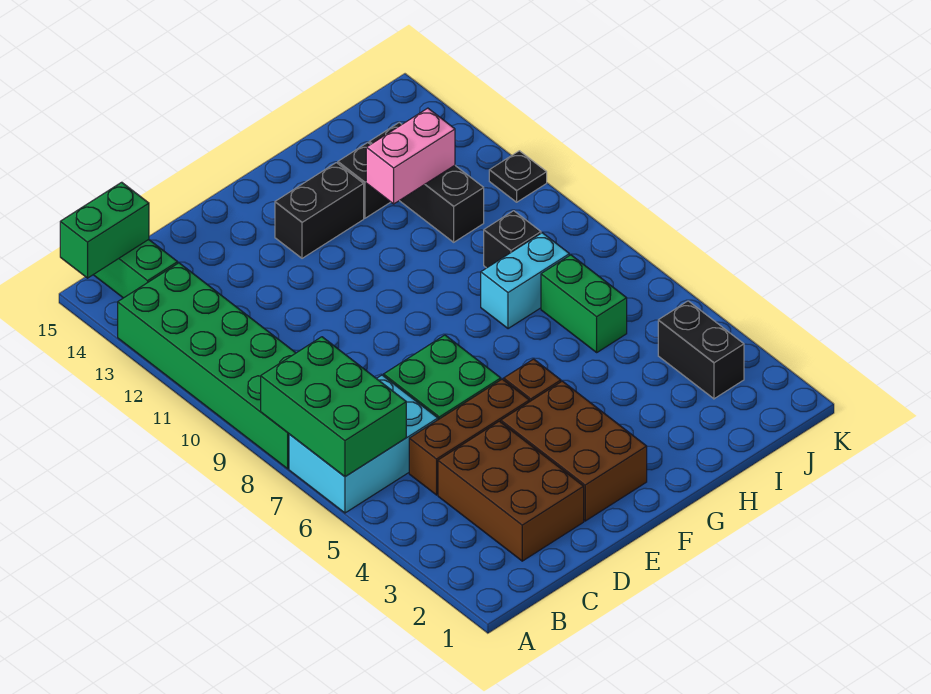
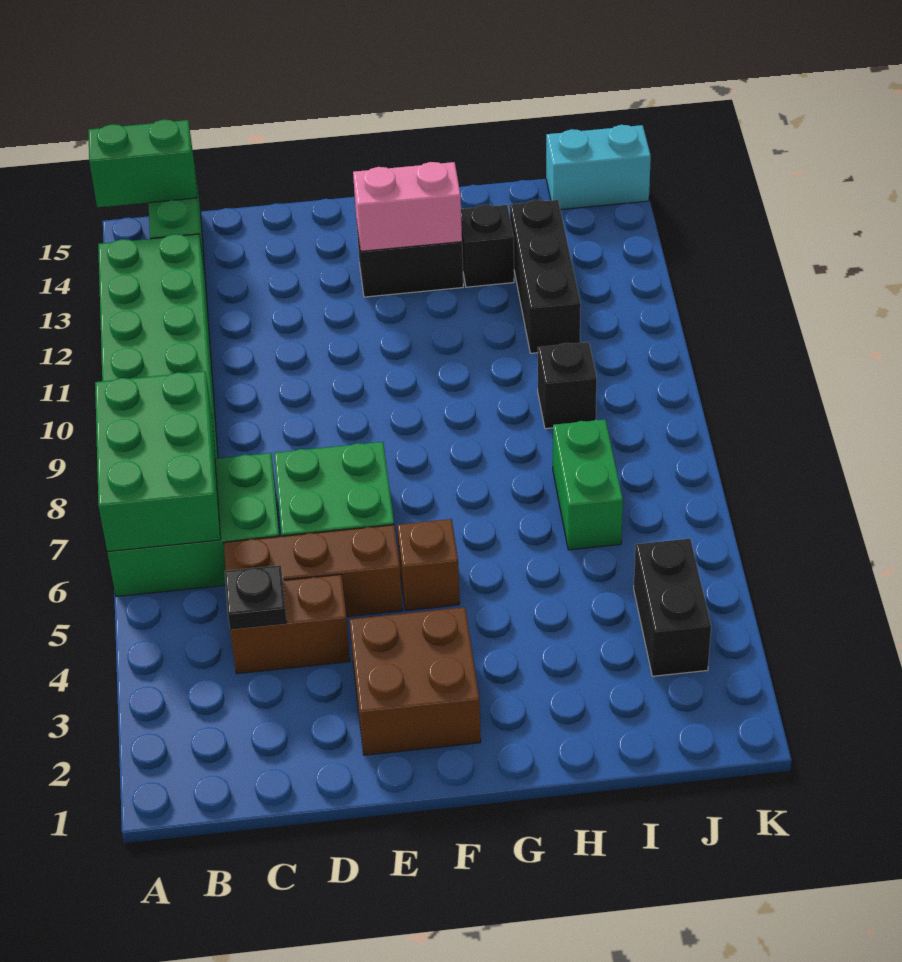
cyan brick A6:C7 level 1 -> green brick A6:C7 level 1
brown brick C2:D4 level 1 -> brown brick C4:D4 level 1
brown brick E2:F4 level 1 -> brown brick E2:F3 level 1
cyan brick H8:I8 level 1 -> cyan brick J15:K15 level 1
pink brick H12:I12 level 2 -> pink brick F13:G13 level 2
black plate K11 level 1 -> black plate C4 level 2

